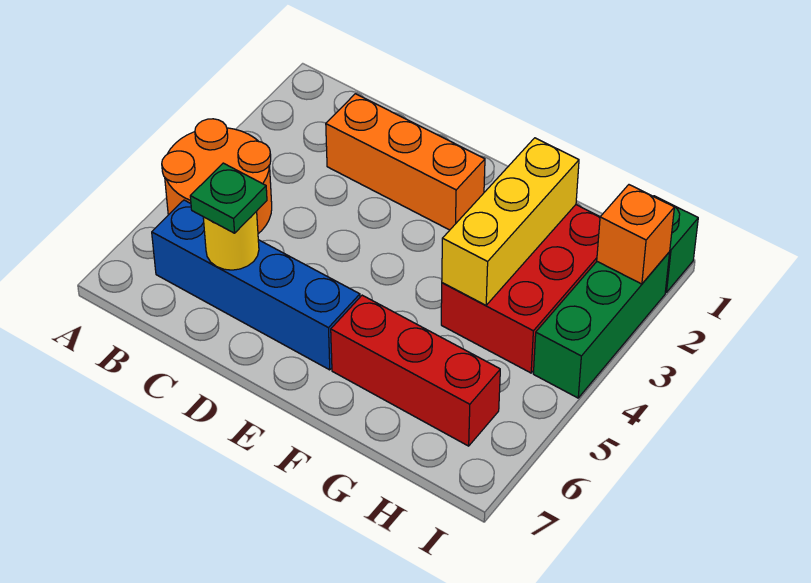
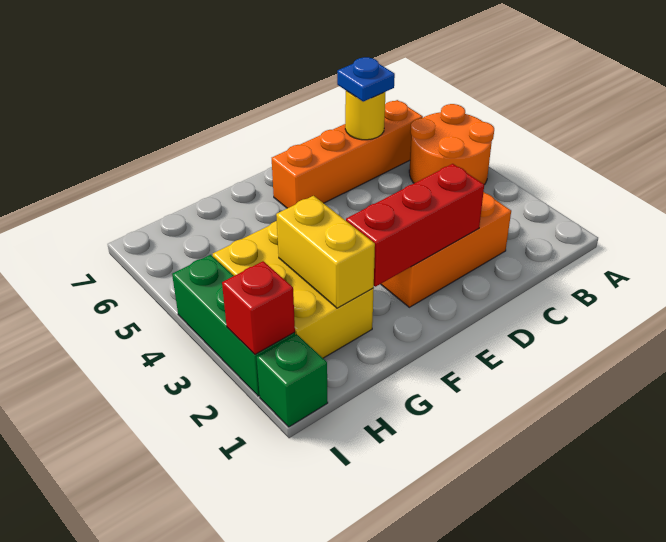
blue brick B6:E6 level 1 -> orange brick B6:E6 level 1
green plate C6 level 3 -> blue plate C6 level 3
red brick F6:H6 level 1 -> red brick D2:F2 level 2
red brick G2:H4 level 1 -> yellow brick G2:H4 level 1
yellow brick G2:G4 level 2 -> yellow brick G2:G3 level 2
orange brick I2 level 2 -> red brick I2 level 2

